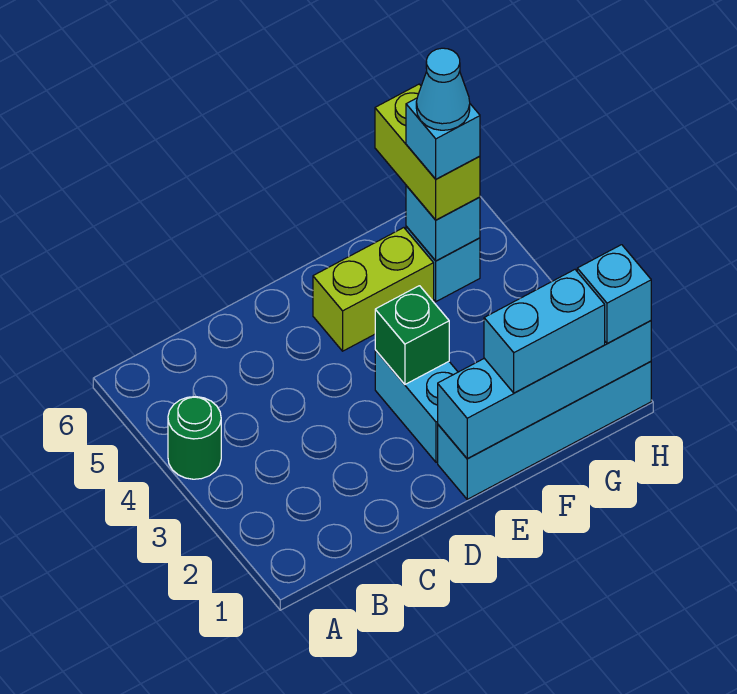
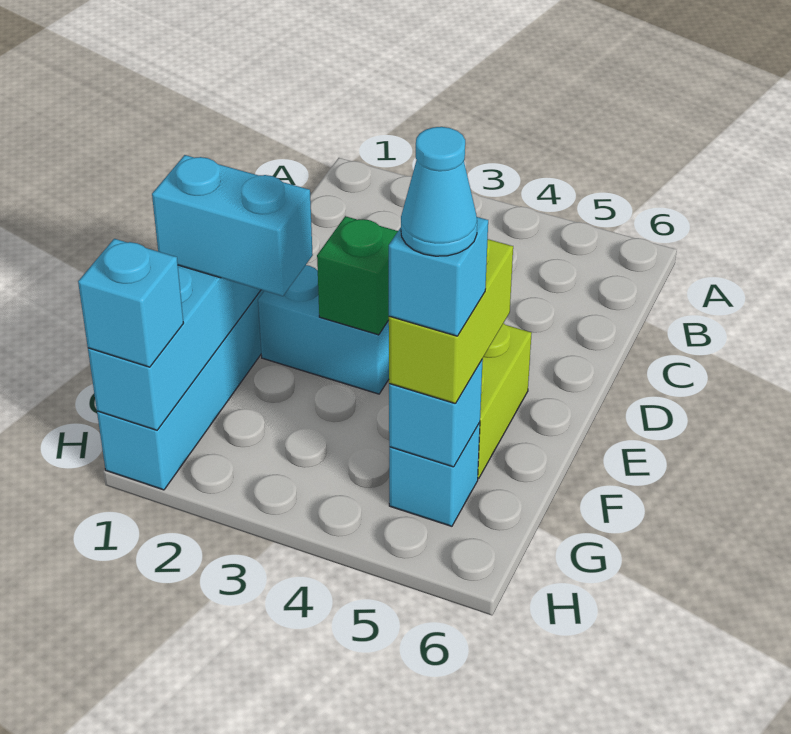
green round brick A4 level 1 -> none
cyan brick F1:G1 level 3 -> cyan brick F1:F2 level 3
lime brick G5:G6 level 3 -> lime brick F5:G5 level 3

